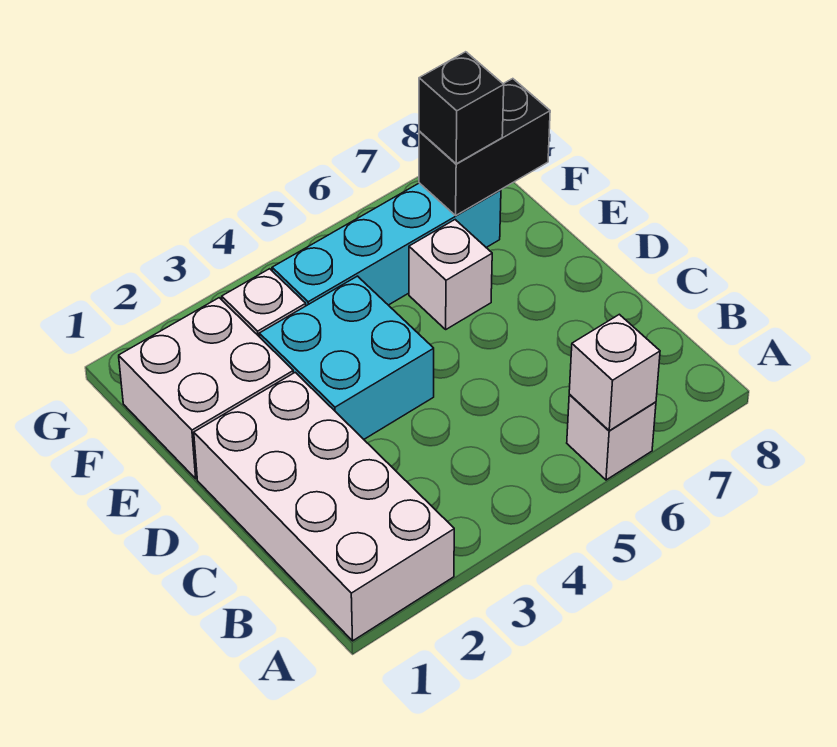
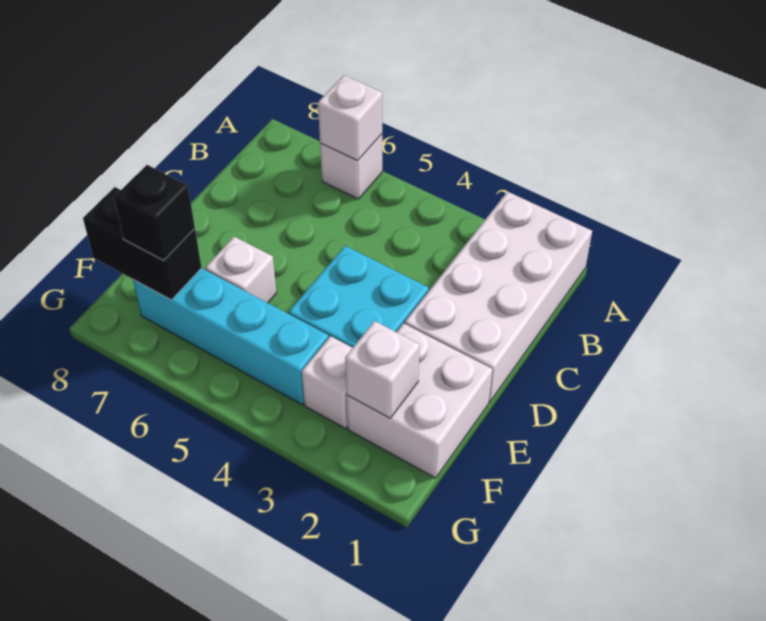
none -> white brick F2 level 2

